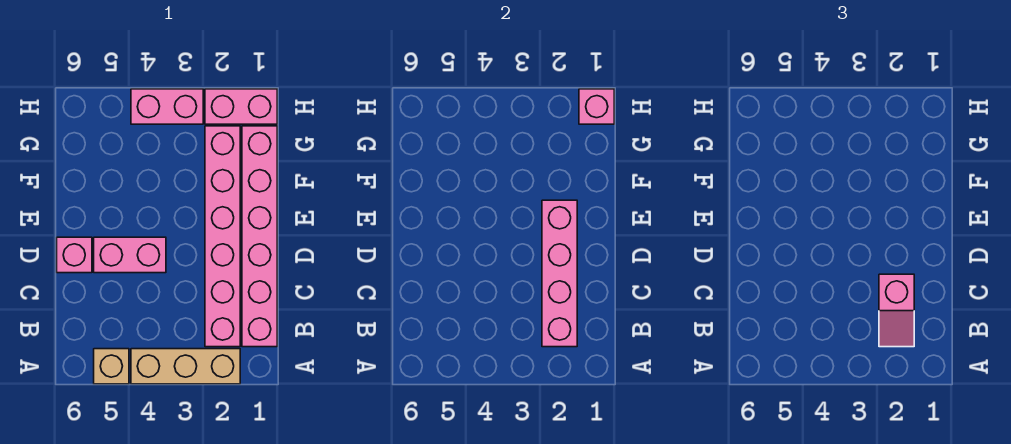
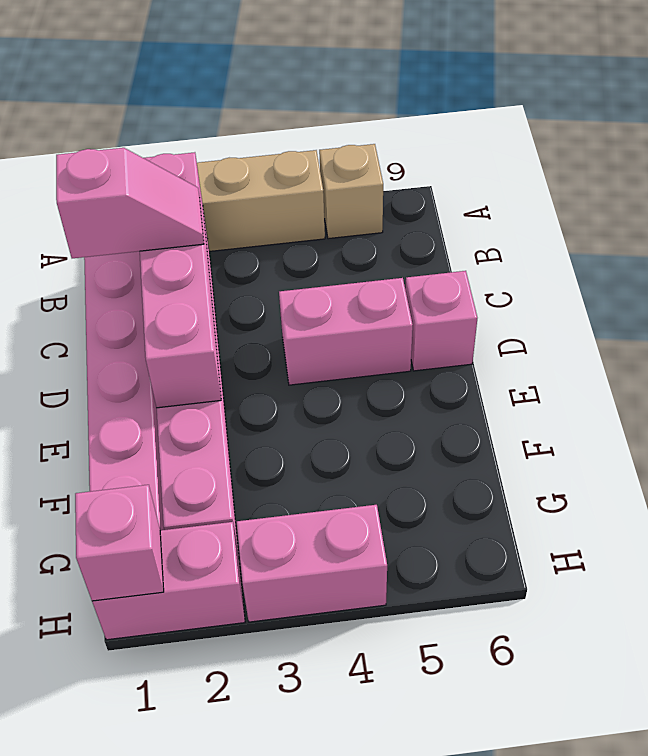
pink slope B2:C2 level 3 top C -> pink slope C1:C2 level 3 top 1

